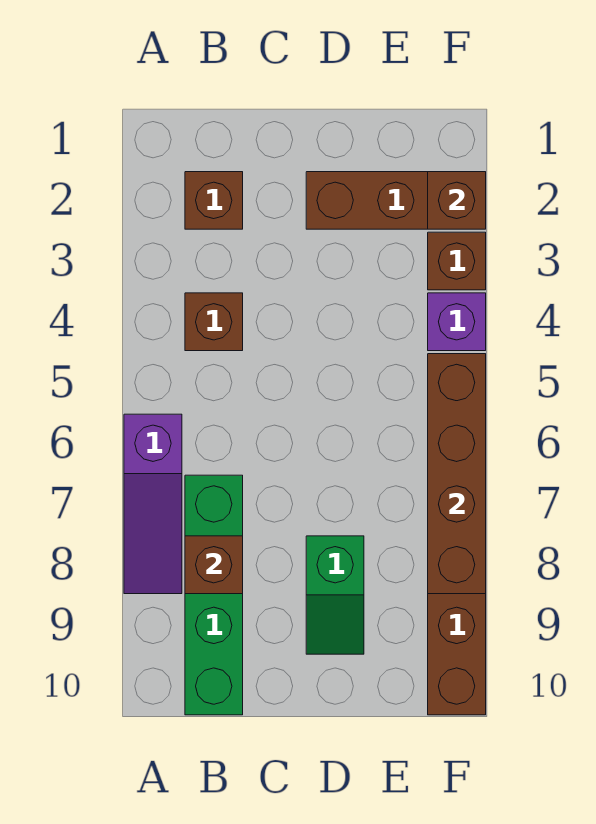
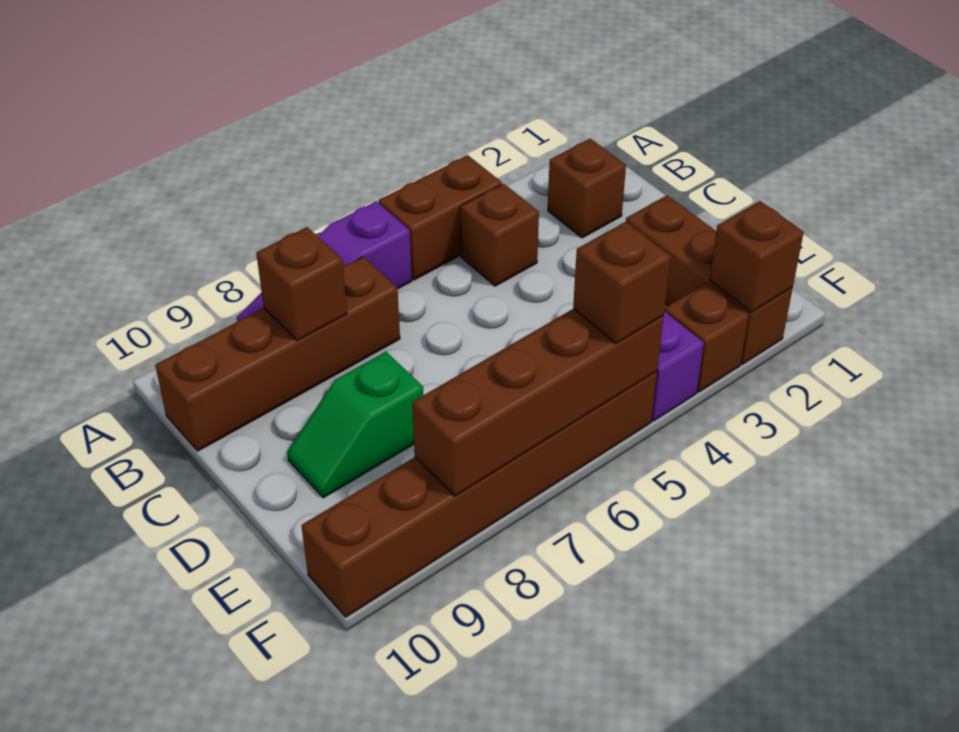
none -> brown brick A4:A5 level 1
green brick B7:B10 level 1 -> brown brick B7:B10 level 1
none -> brown brick F5 level 3

